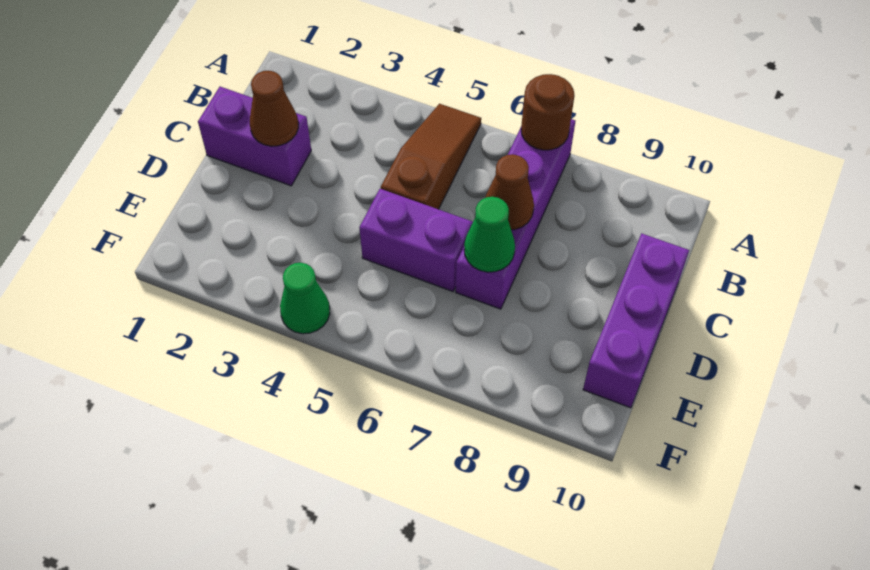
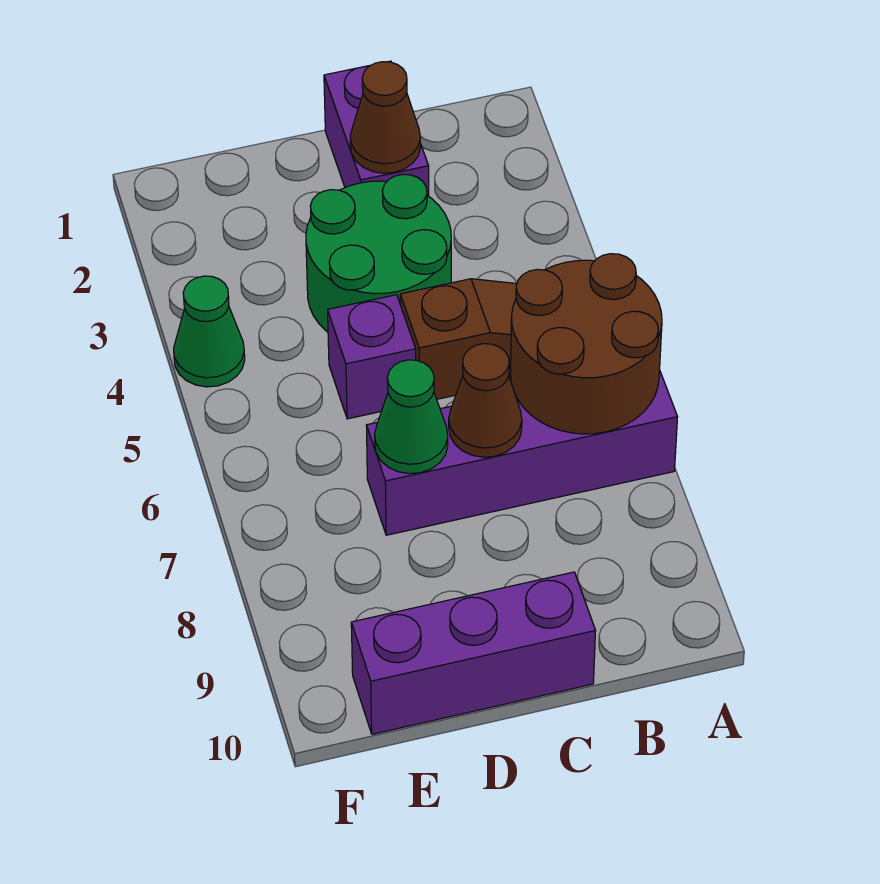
brown round brick A7 level 2 -> brown round brick A6:B7 level 2
none -> green round brick C3:D4 level 1
purple brick D5:D6 level 1 -> purple brick D5 level 1

